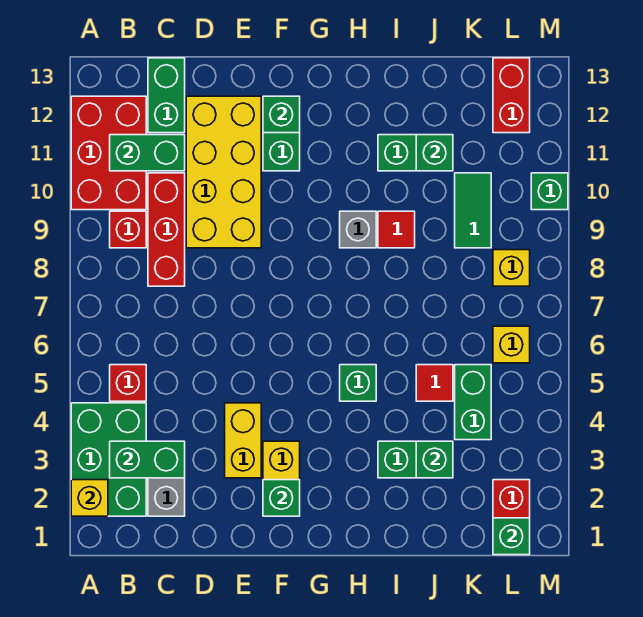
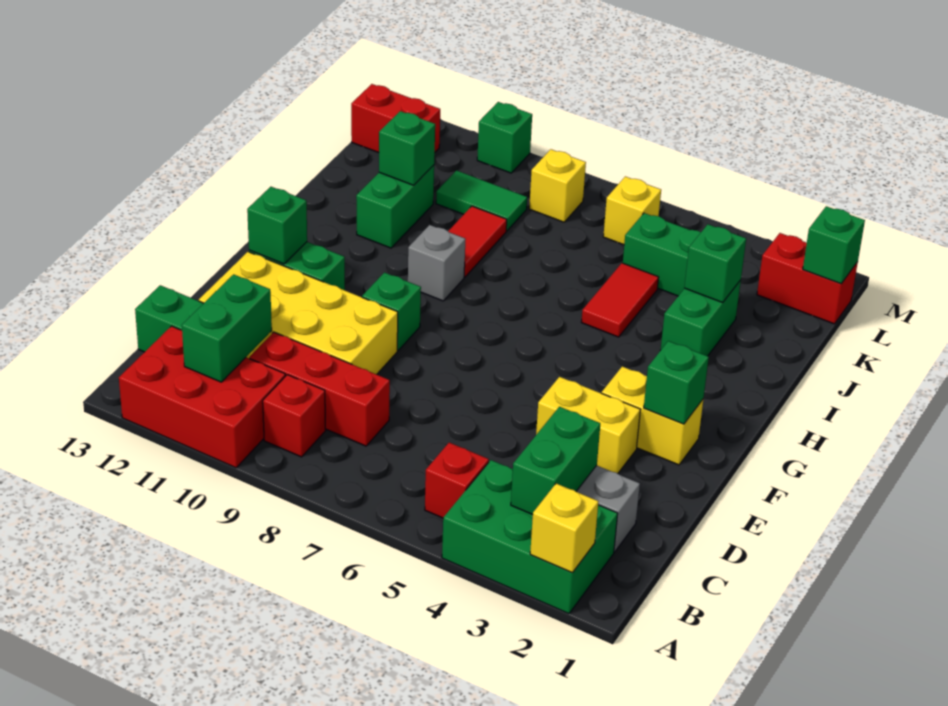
green brick H5 level 1 -> green brick F9 level 1
red tile I9 level 1 -> red tile I9:J9 level 1
red tile J5 level 1 -> red tile I5:J5 level 1

